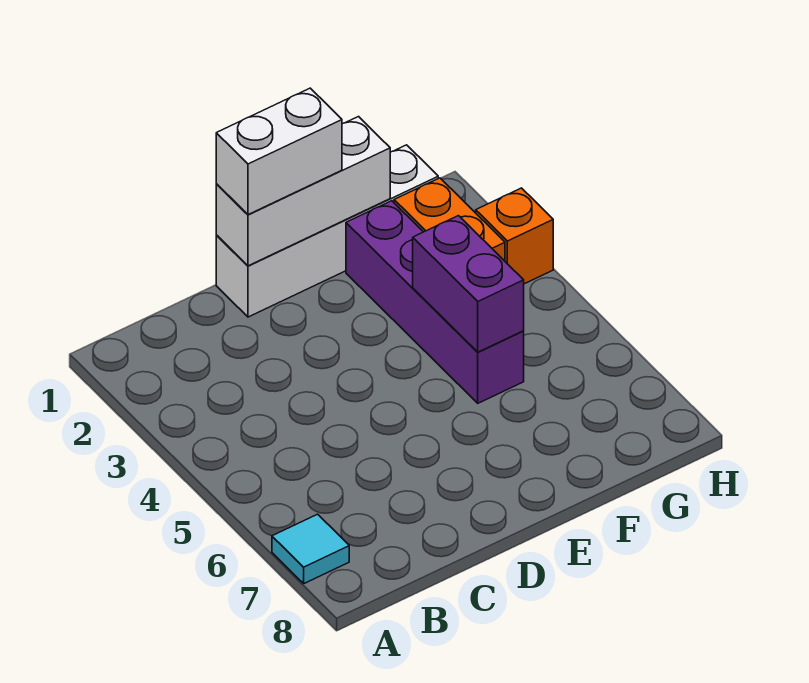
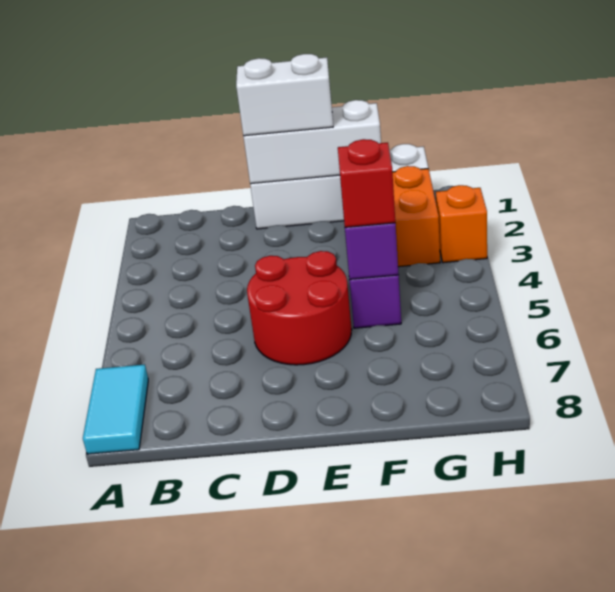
cyan tile A7 level 1 -> cyan tile A7:A8 level 1
none -> red round brick D5:E6 level 1
none -> red brick F5 level 3

